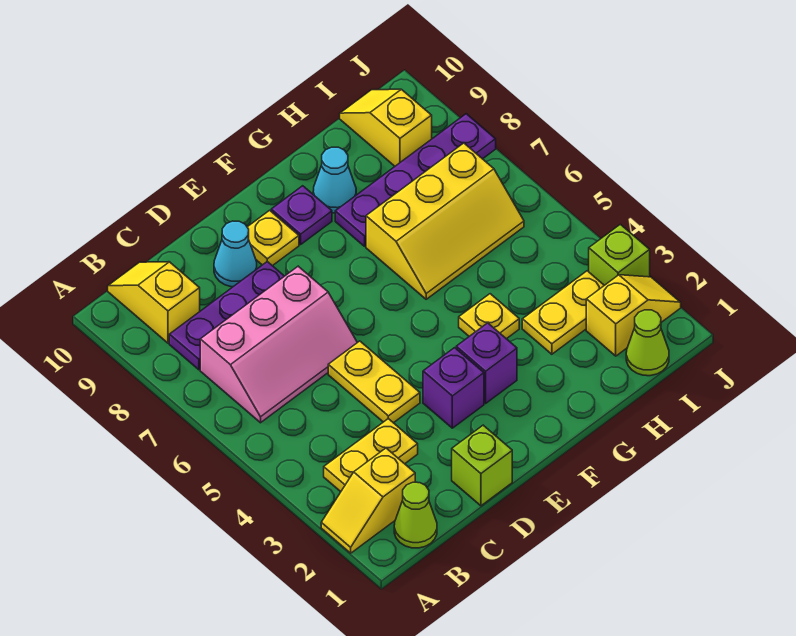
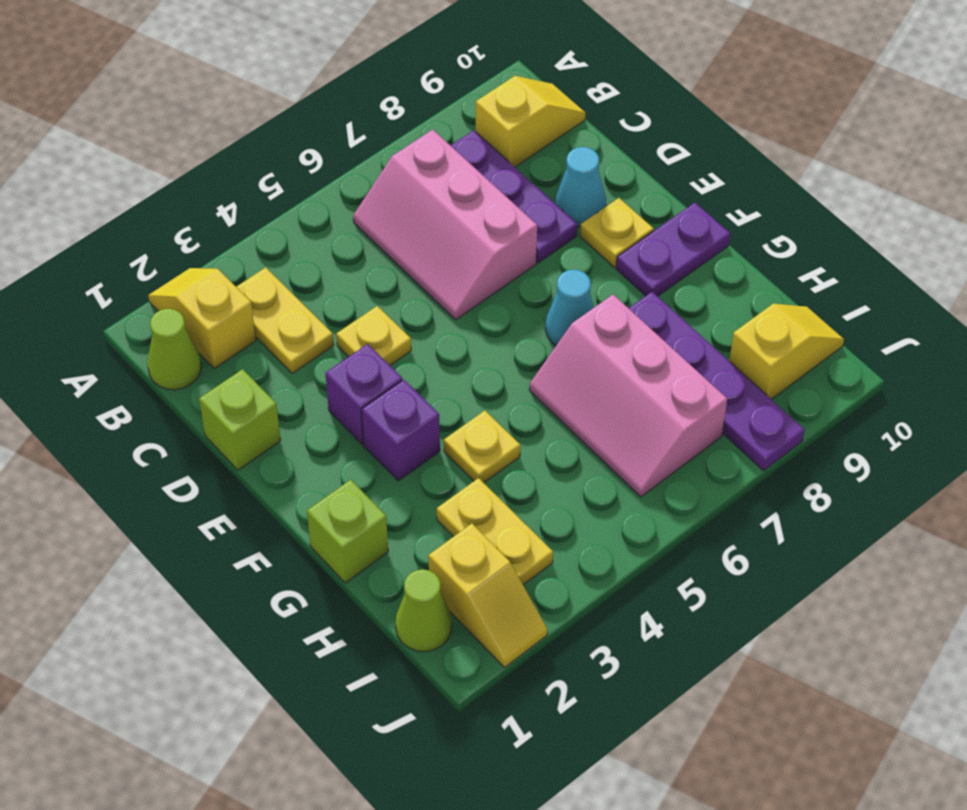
yellow plate D4:D5 level 1 -> yellow plate D4 level 1
purple plate F9 level 1 -> purple plate F9:F10 level 1
yellow slope G6:I7 level 1 top 7 -> pink slope G6:I7 level 1 top 7
cyan cone G9 level 1 -> cyan cone F7 level 1
lime brick J3 level 1 -> lime brick G1 level 1

